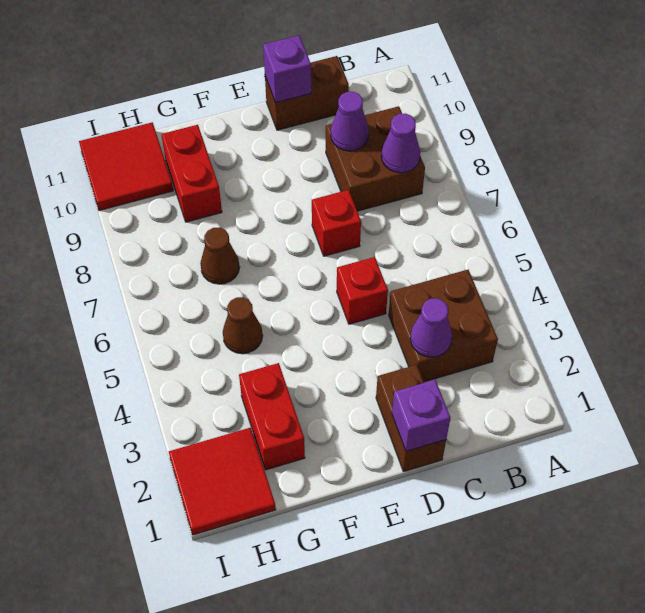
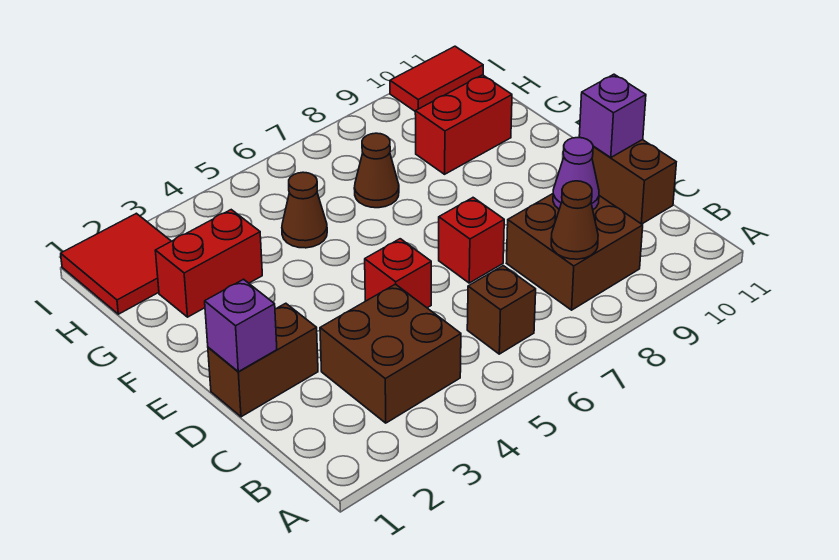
none -> brown brick B6 level 1
purple cone B8 level 2 -> brown cone B8 level 2
purple cone C3 level 2 -> none
red tile H10:I11 level 1 -> red tile I10:I11 level 1

